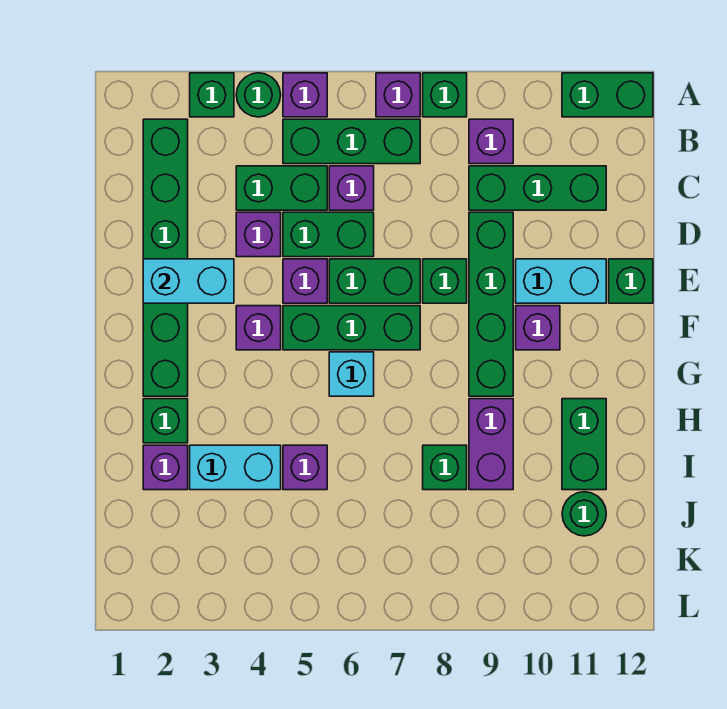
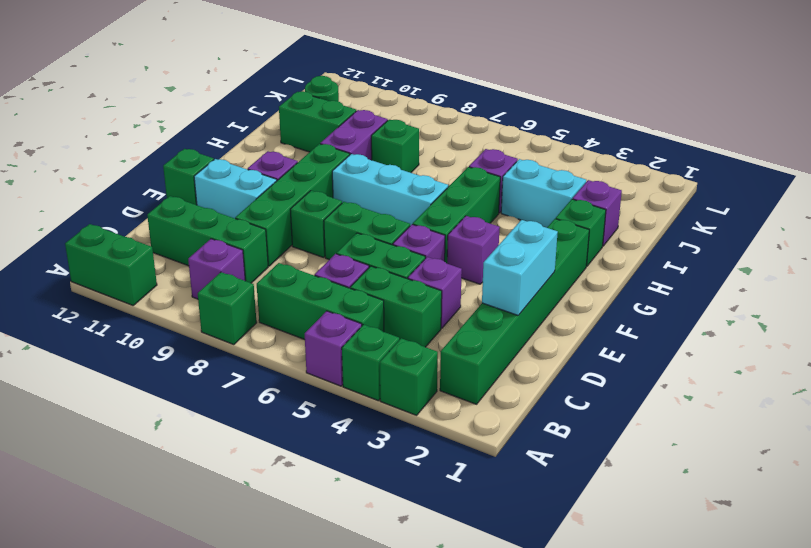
green round brick A4 level 1 -> green brick A4 level 1
purple brick A7 level 1 -> none
cyan brick E2:E3 level 2 -> cyan brick D2:E2 level 2
green brick F5:F7 level 1 -> green brick F5:H5 level 1
cyan brick G6 level 1 -> cyan brick G6:G8 level 1
green brick H11:I11 level 1 -> green brick I10:I11 level 1

